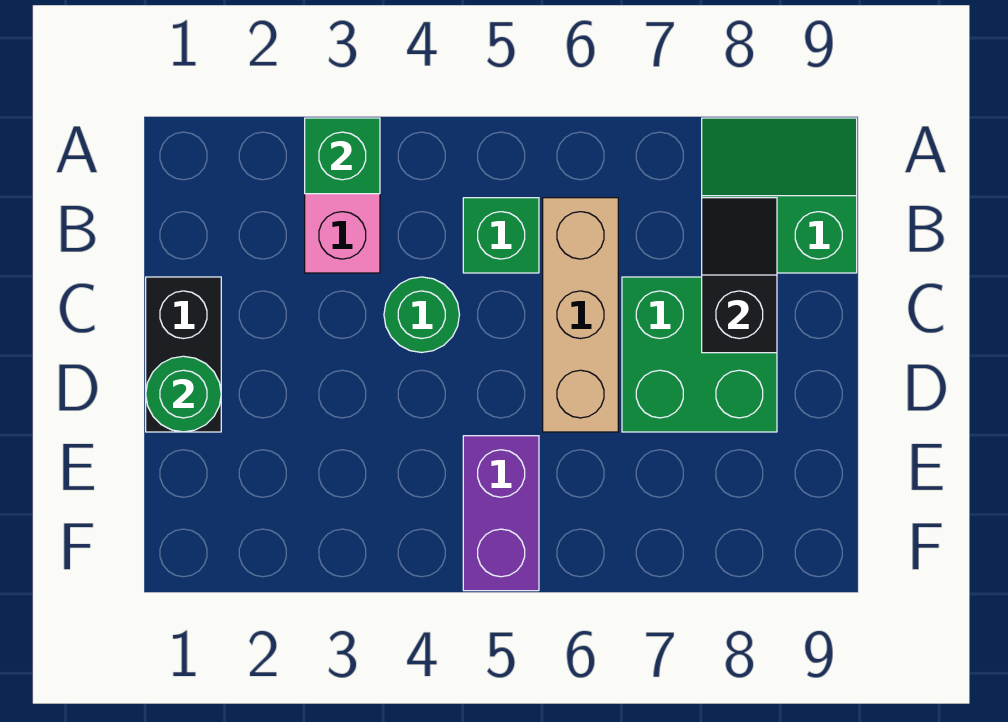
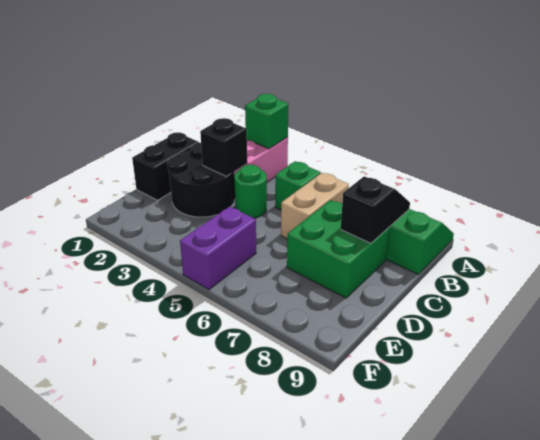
tan brick B6:D6 level 1 -> tan brick B6:C6 level 1
none -> black round brick C2:D3 level 1
none -> black brick C3 level 2
green round brick D1 level 2 -> none

